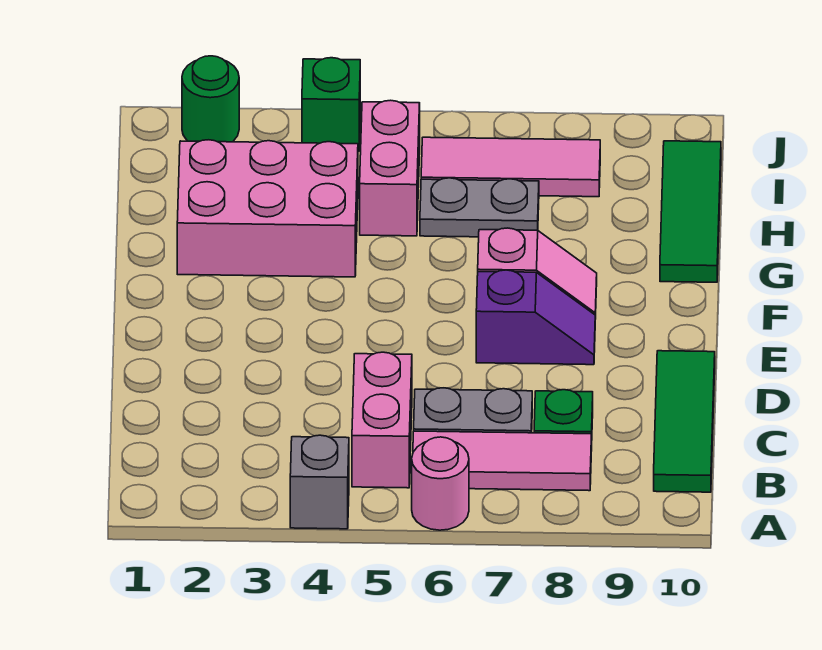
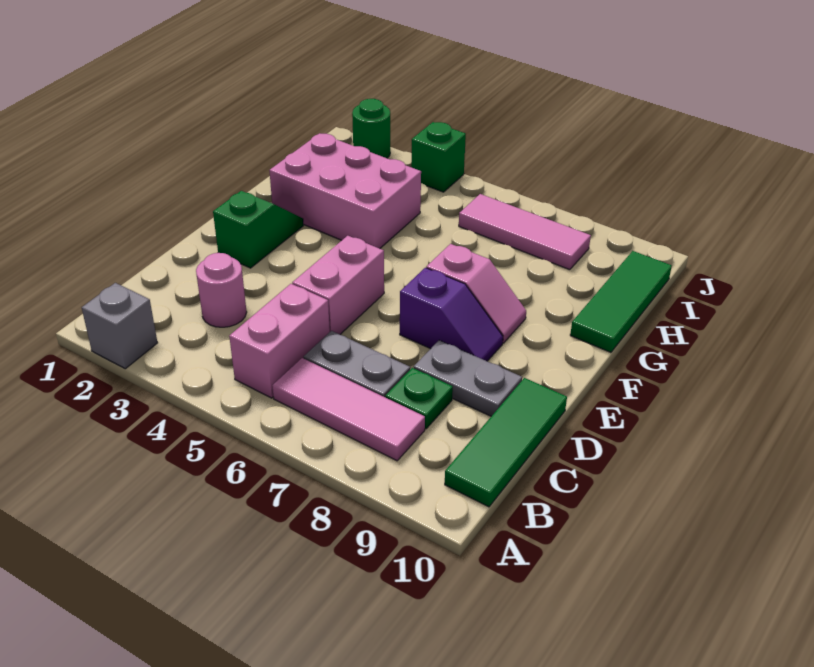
grey brick A4 level 1 -> grey brick A2 level 1
pink round brick A6 level 1 -> pink round brick C3 level 1
none -> green slope E2:F2 level 1 top E
pink brick H5:I5 level 1 -> pink brick D5:E5 level 1
grey plate H6:H7 level 1 -> grey plate D8:D9 level 1

